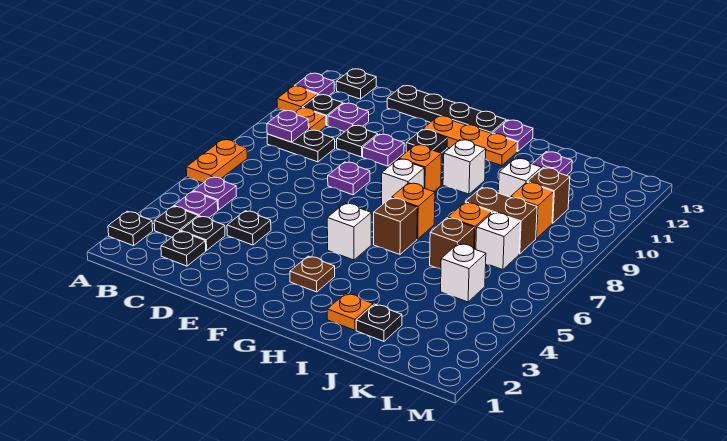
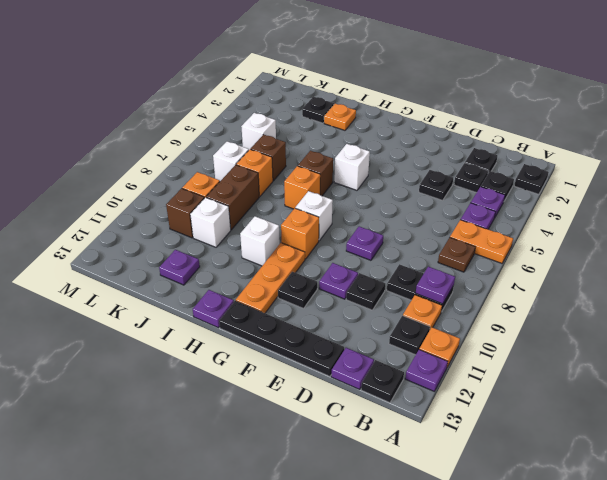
orange plate A6:A7 level 1 -> orange plate A6:B6 level 1
purple plate C11 level 1 -> purple plate C13 level 1
orange plate F12:H12 level 1 -> orange plate G10:G12 level 1
brown plate G3 level 1 -> brown plate B7 level 1
brown brick J8:K8 level 1 -> brown brick J8:J9 level 1

